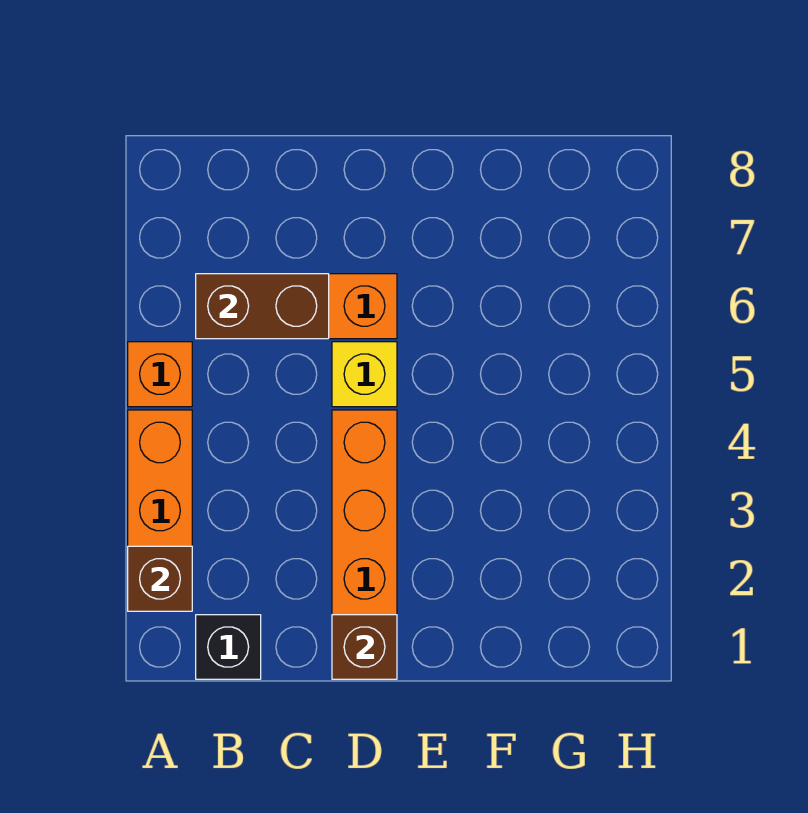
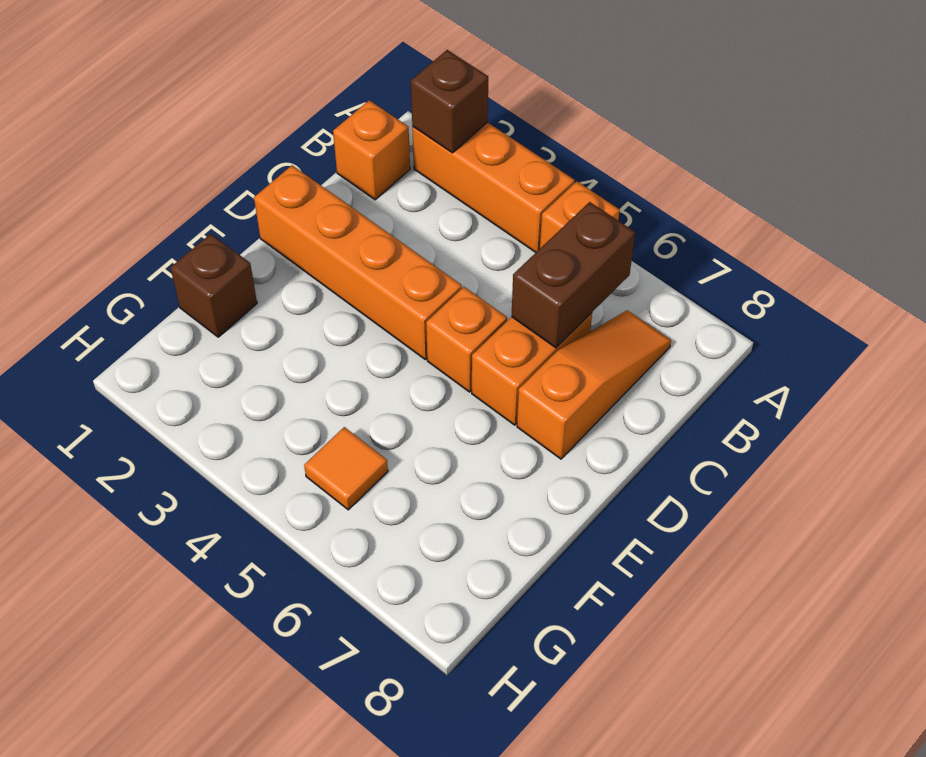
black brick B1 level 1 -> orange brick B1 level 1
none -> orange slope B7:D7 level 1 top D
brown brick D1 level 2 -> brown brick F1 level 1
yellow brick D5 level 1 -> orange brick D5 level 1
none -> orange tile G5 level 1

